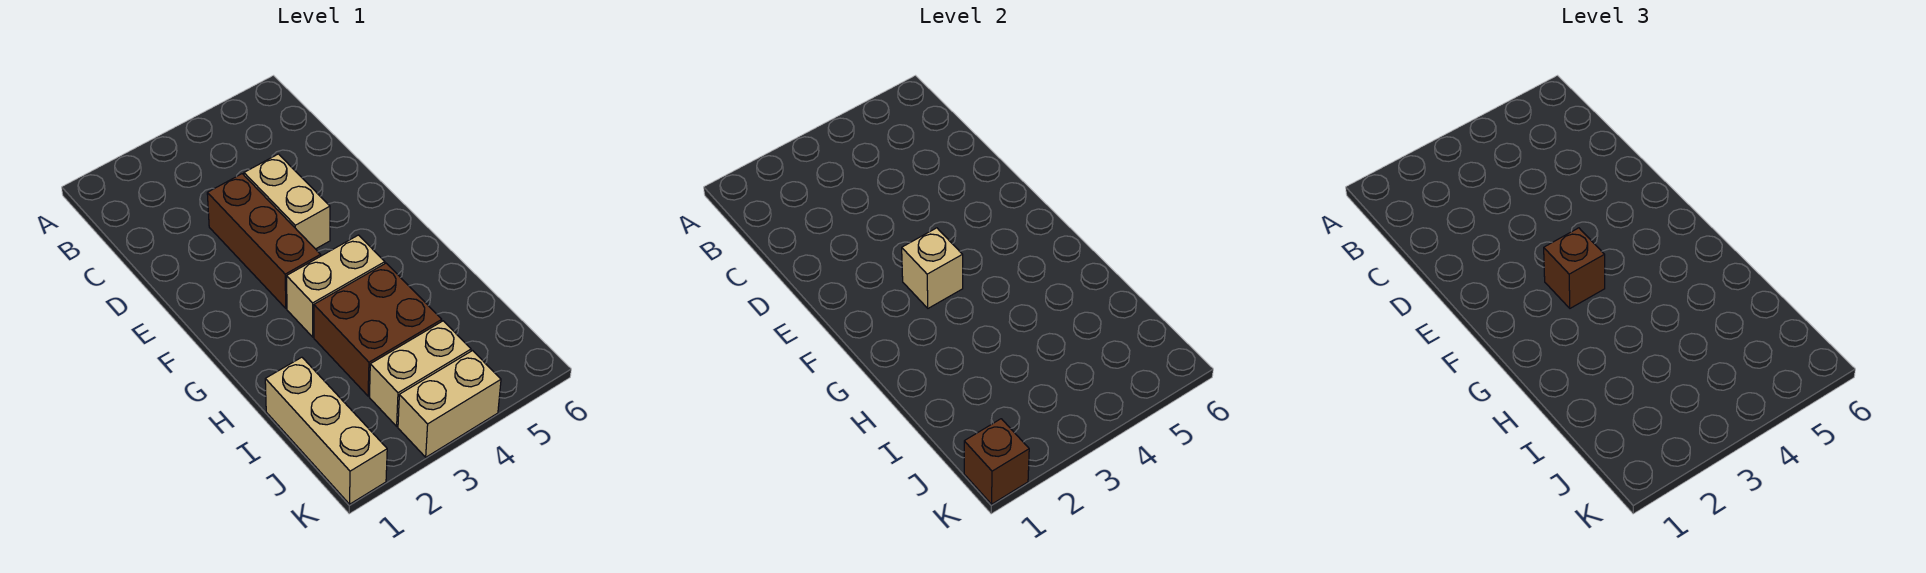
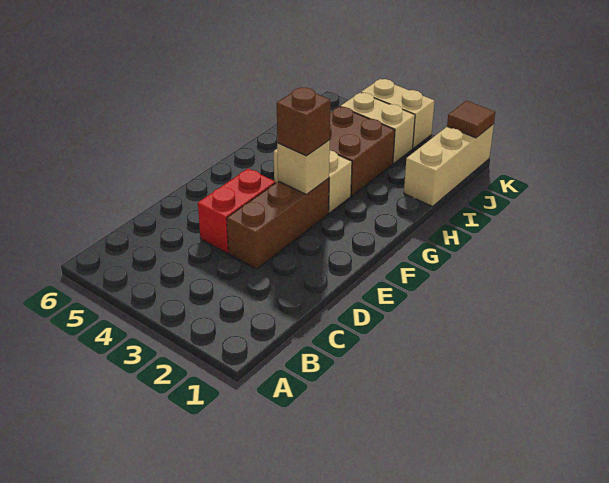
tan brick D4:E4 level 1 -> red brick D4:E4 level 1
brown brick K1 level 2 -> brown tile K1 level 2

